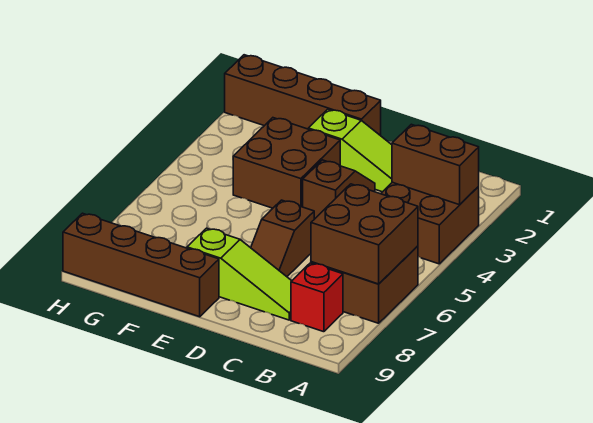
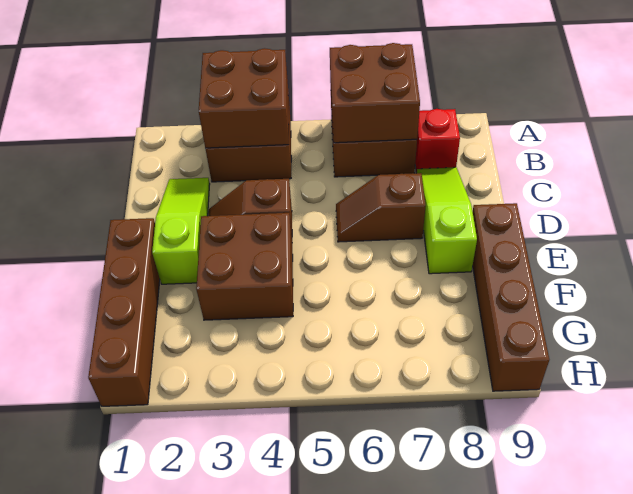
brown brick A3:B3 level 2 -> brown brick A3:B4 level 2
brown slope D6:D7 level 1 top 6 -> brown slope D6:D7 level 1 top 7

